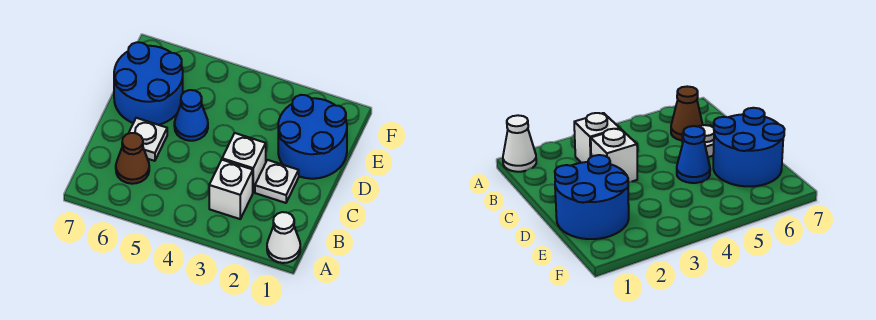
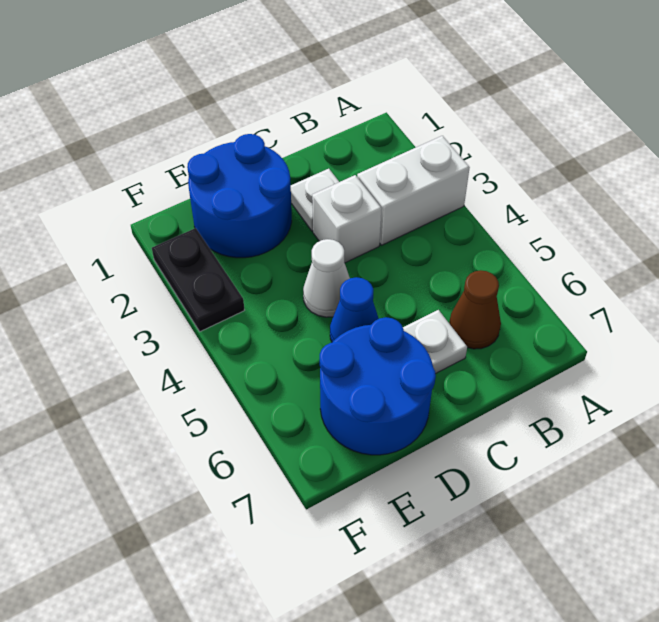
white cone A1 level 1 -> white cone D4 level 1
white brick B3 level 1 -> white brick A3:B3 level 1
none -> black plate F2:F3 level 1

